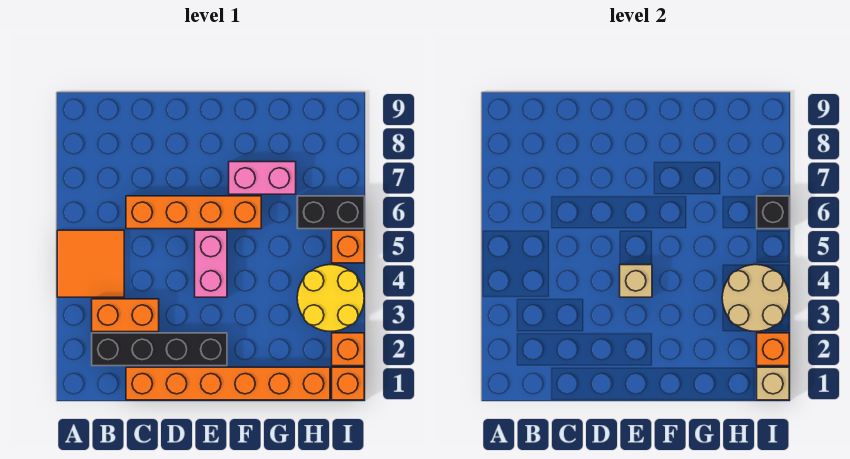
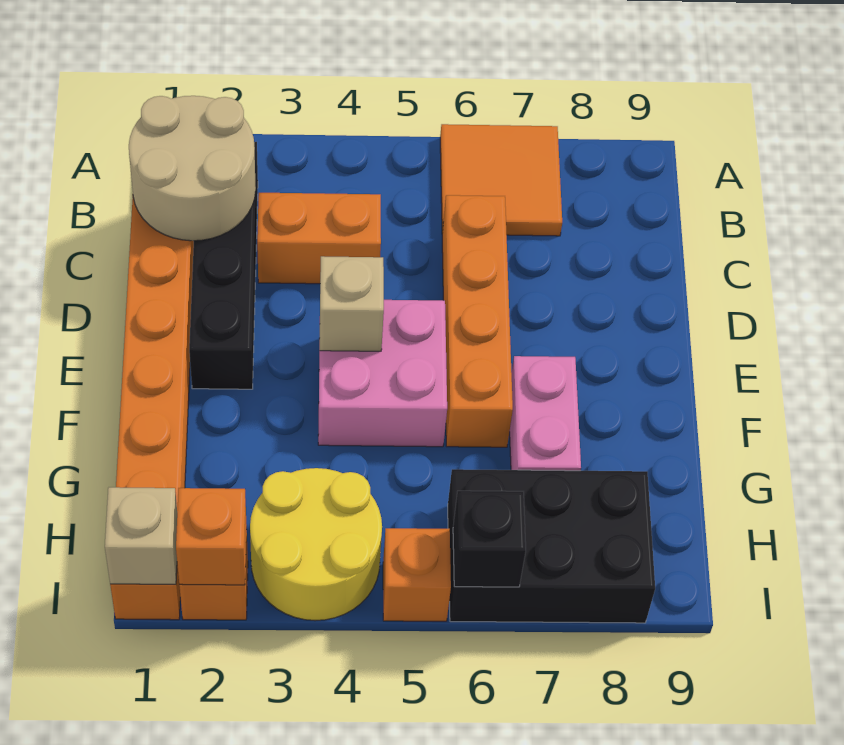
orange tile A4:B5 level 1 -> orange tile A6:B7 level 1
orange brick B3:C3 level 1 -> orange brick C3:C4 level 1
pink brick E4:E5 level 1 -> pink brick E4:F5 level 1
tan round brick H3:I4 level 2 -> tan round brick B1:C2 level 2
black brick H6:I6 level 1 -> black brick H6:I8 level 1

